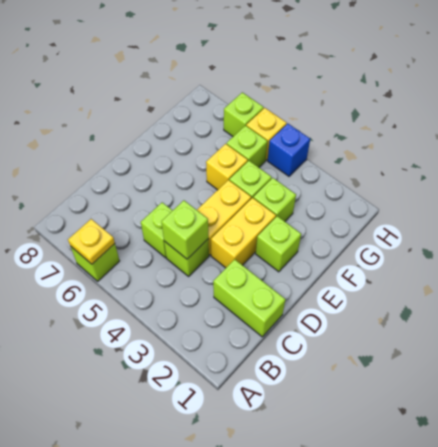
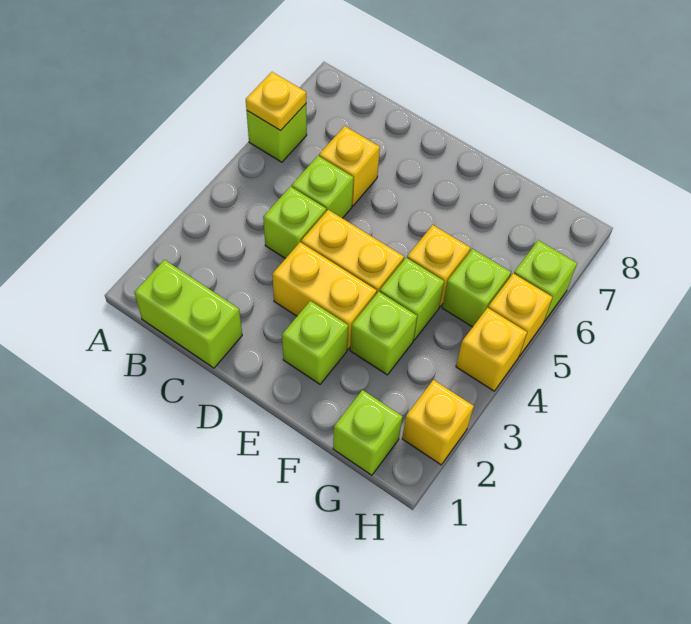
lime brick C1:C2 level 1 -> lime brick B1:C1 level 1
lime brick C4 level 2 -> lime brick G1 level 1
none -> yellow brick C6 level 1
none -> yellow brick H2 level 1
blue brick H4 level 1 -> yellow brick H4 level 1

